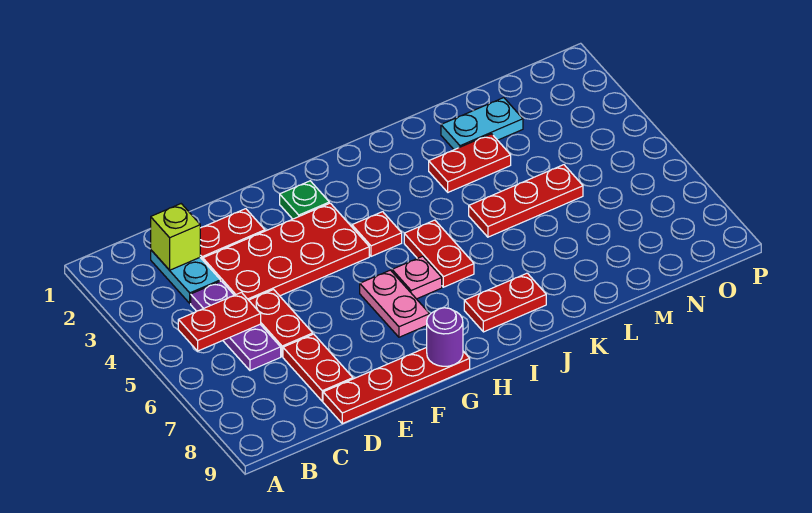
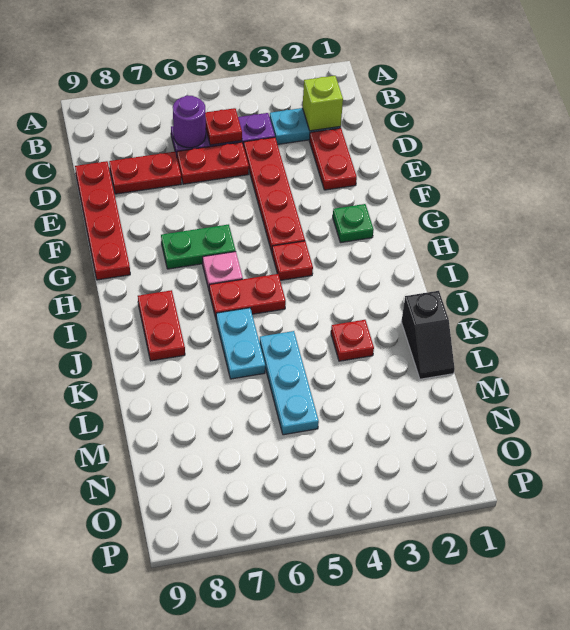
red plate B5:C5 level 2 -> red plate C5 level 2
red plate D3:G4 level 1 -> red plate D4:G4 level 1
pink plate G6:G7 level 1 -> green plate G6:G7 level 1
purple round brick G9 level 2 -> purple round brick C6 level 2
none -> black slope K1:L1 level 1 top K
red plate K3:L3 level 1 -> red plate K3 level 1
red plate K5:M5 level 1 -> cyan plate K5:M5 level 1
cyan plate L2:M2 level 1 -> cyan plate J6:K6 level 1

